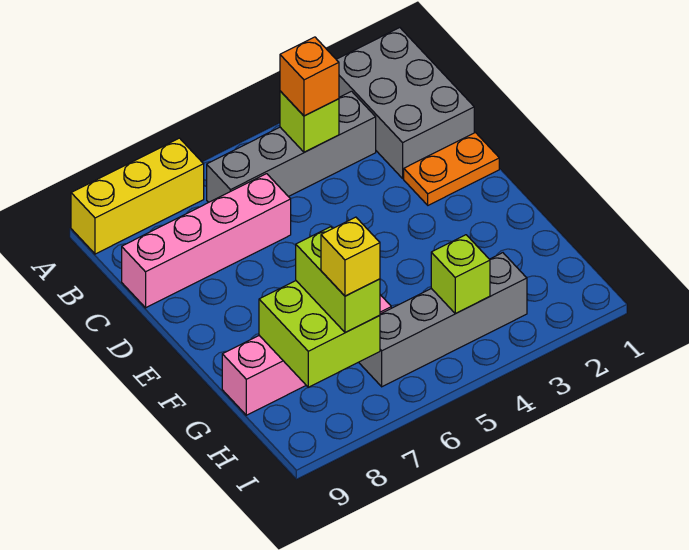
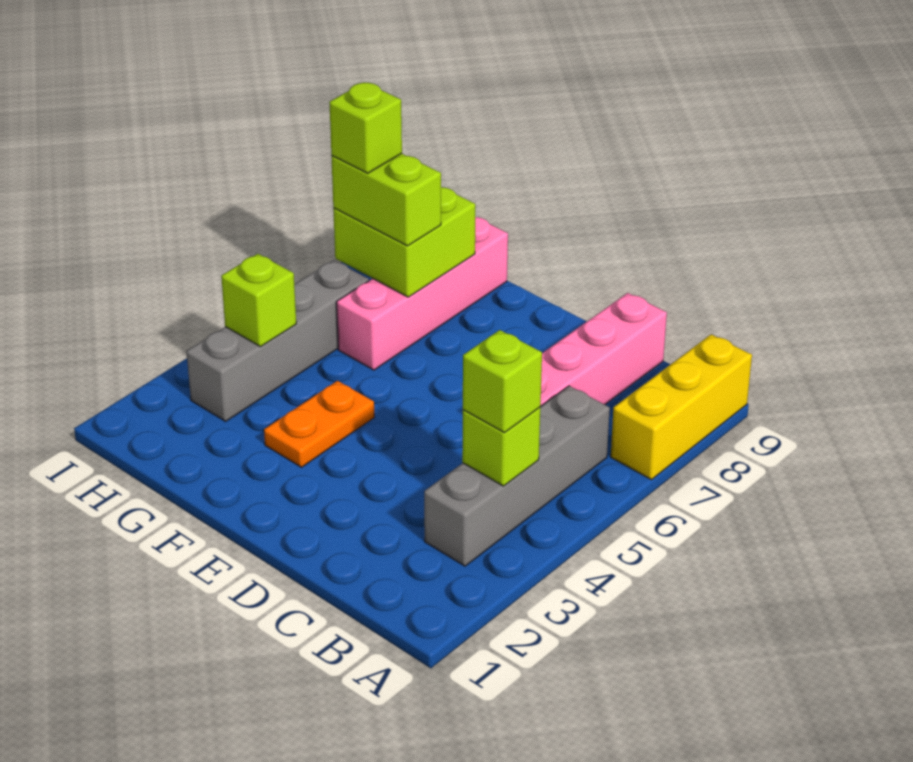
grey brick A1:C2 level 1 -> none
orange brick B4 level 3 -> lime brick B4 level 3
orange plate D1:D2 level 1 -> orange plate F3:F4 level 1
yellow brick H7 level 4 -> lime brick H7 level 4

